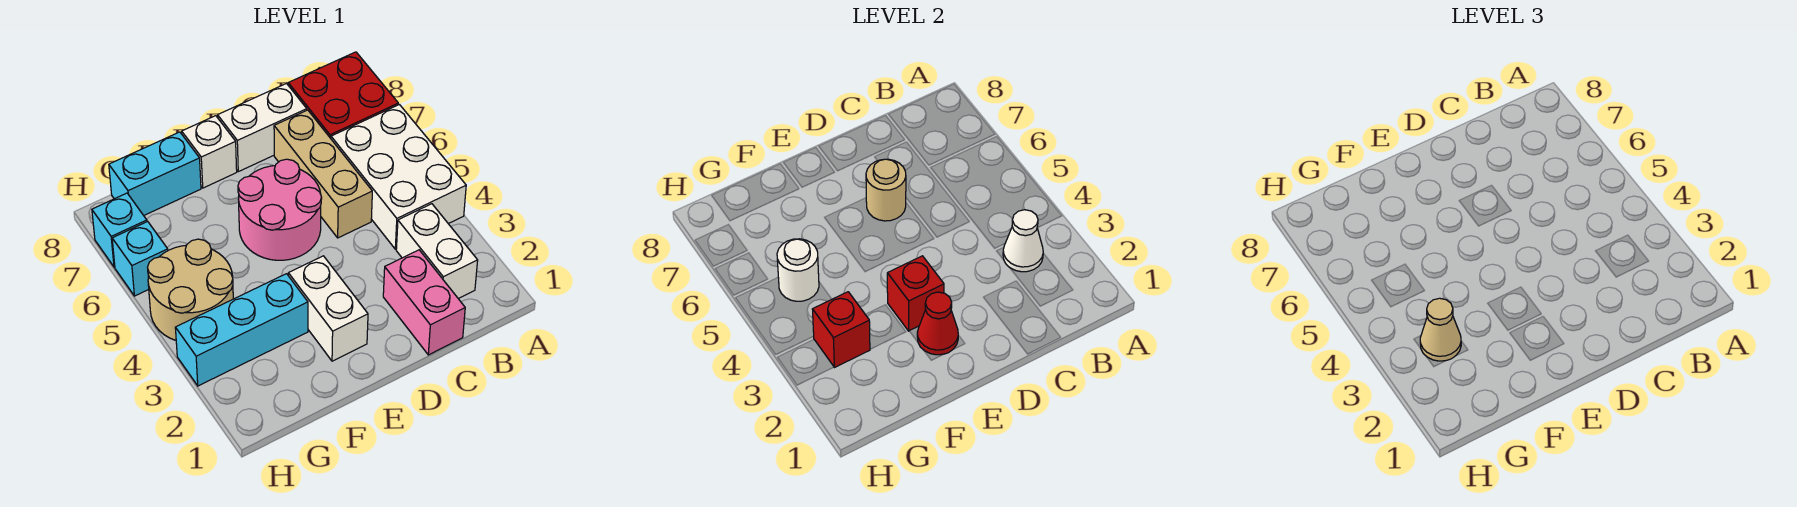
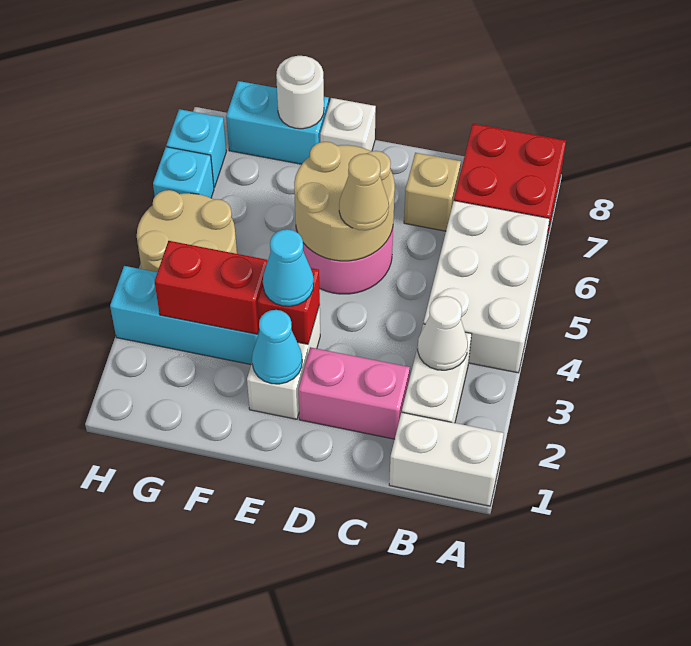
pink brick C1:C2 level 1 -> pink brick C2:D2 level 1
tan brick C5:C7 level 1 -> tan brick C7 level 1
white brick C8:D8 level 1 -> white brick A1:B1 level 1
tan round brick D6 level 2 -> tan round brick D5:E6 level 2
red cone E2 level 2 -> cyan cone E2 level 2
none -> cyan cone E3 level 3
red brick G3 level 2 -> red brick F3:G3 level 2
tan cone G3 level 3 -> tan cone D5 level 3
white round brick G5 level 2 -> white round brick F8 level 2

